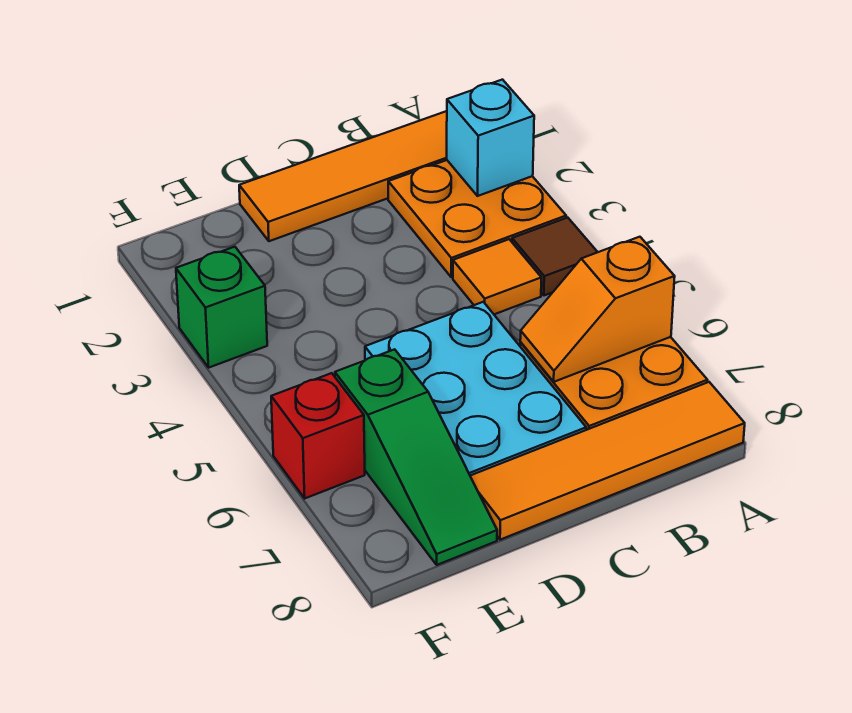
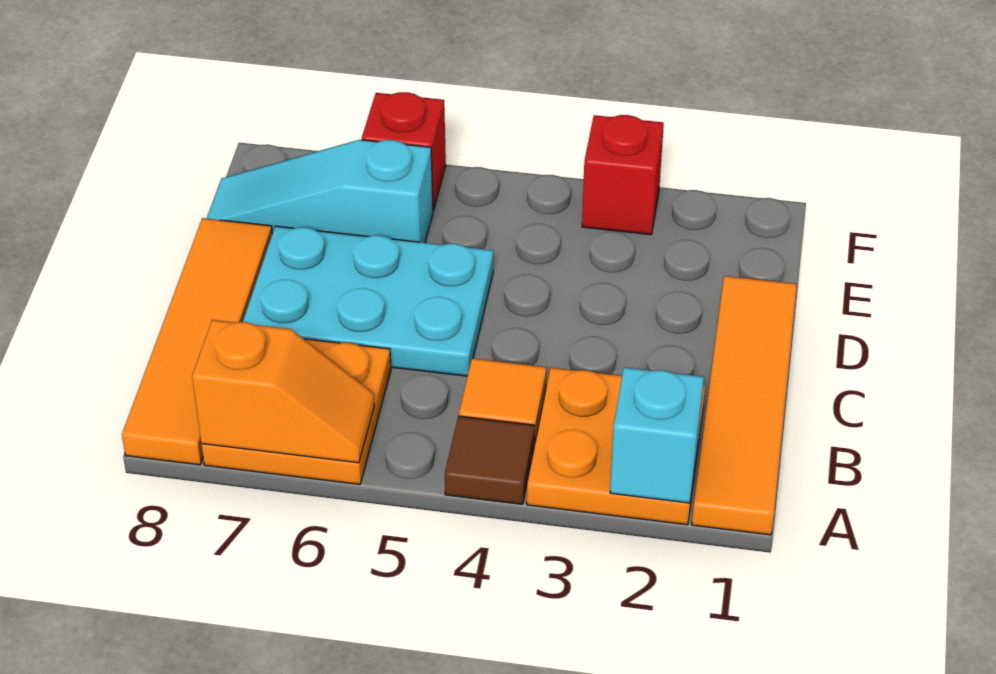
orange slope A6:B6 level 2 top A -> orange slope A6:A7 level 2 top 7
green slope E6:E8 level 1 top 6 -> cyan slope E6:E8 level 1 top 6
green brick F3 level 1 -> red brick F3 level 1

